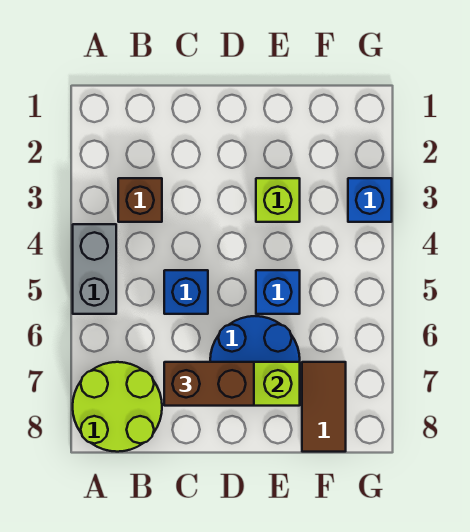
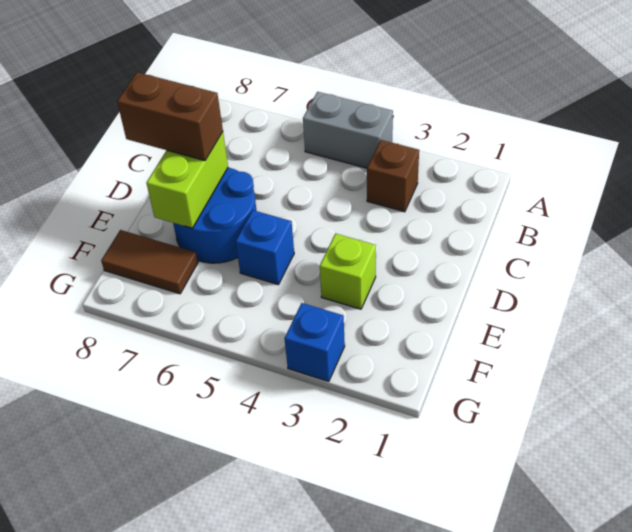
lime round brick A7:B8 level 1 -> none
blue brick C5 level 1 -> none
brown brick C7:D7 level 3 -> brown brick D7:D8 level 3

